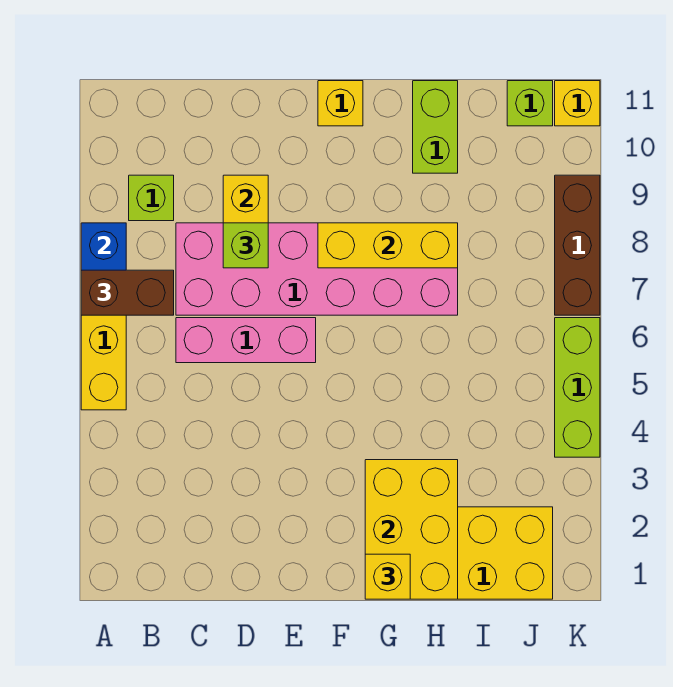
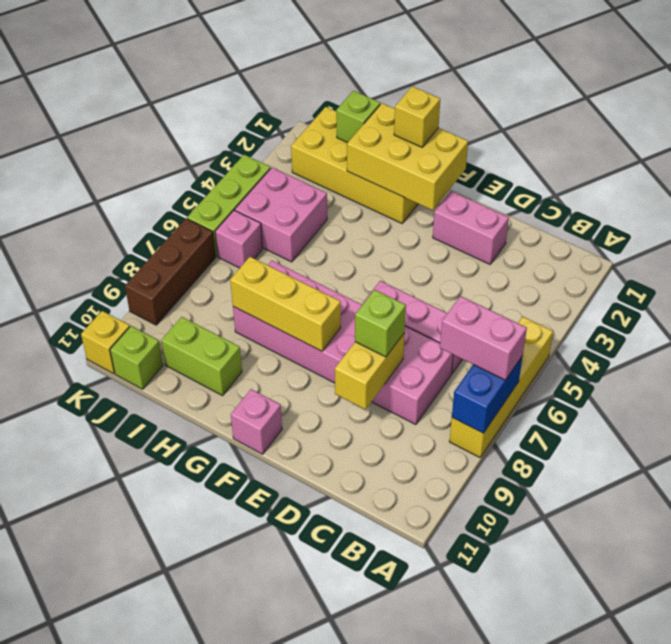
brown brick A7:B7 level 3 -> pink brick A7:B7 level 3
lime brick B9 level 1 -> lime brick I1 level 2
none -> pink brick D2:E2 level 1
yellow brick F11 level 1 -> pink brick F11 level 1
yellow brick G1:H3 level 2 -> yellow brick F1:H2 level 2
lime brick H10:H11 level 1 -> lime brick H10:I10 level 1
none -> pink brick I4:J5 level 1
none -> pink brick J6 level 1

